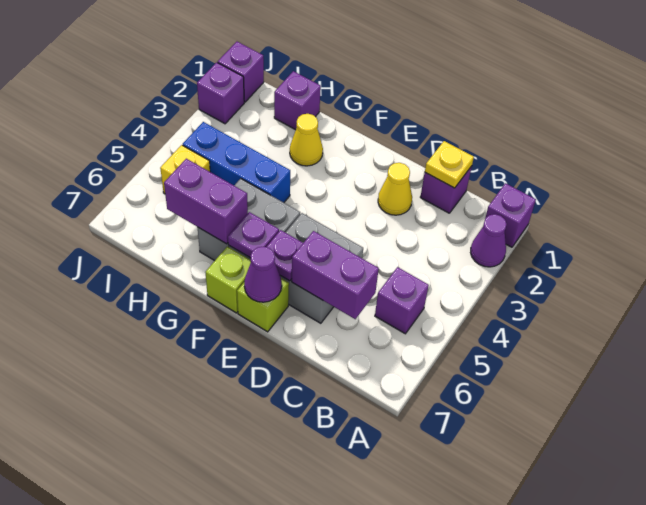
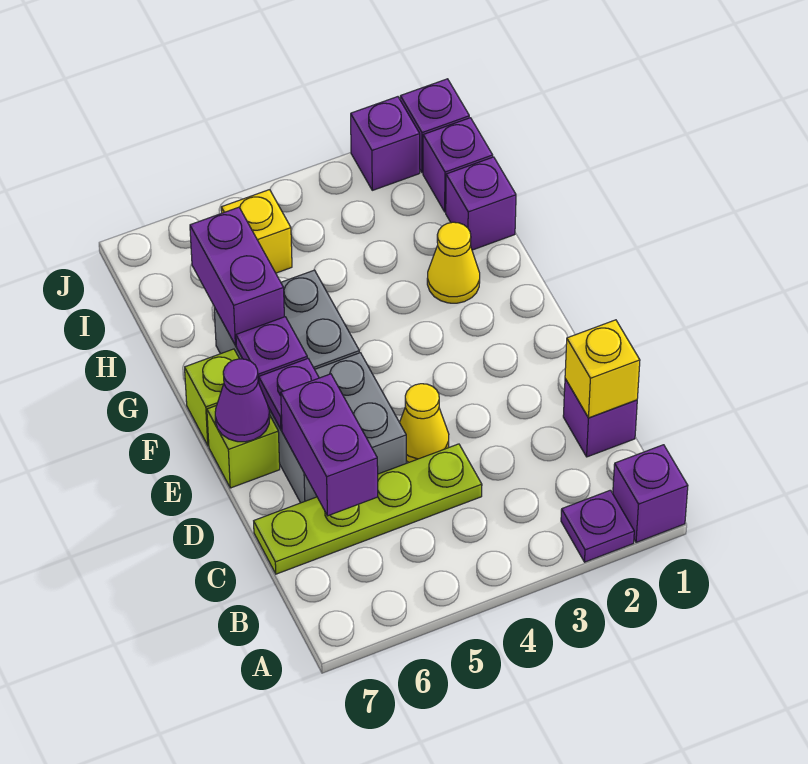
purple cone A2 level 1 -> purple plate A2 level 1
purple brick B5 level 1 -> purple brick I1 level 1
yellow plate C1 level 2 -> yellow brick C1 level 2
none -> lime plate C4:C7 level 1
yellow cone D2 level 1 -> yellow cone D4 level 1
blue brick G4:I4 level 1 -> none

